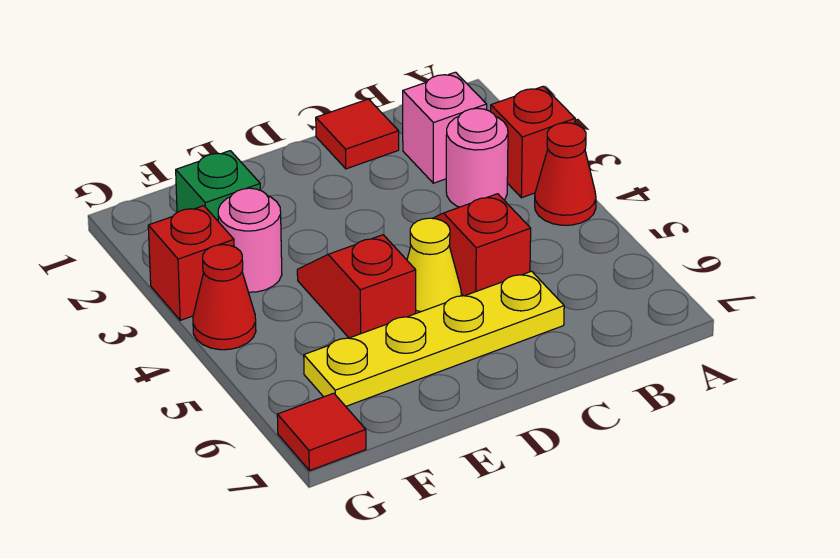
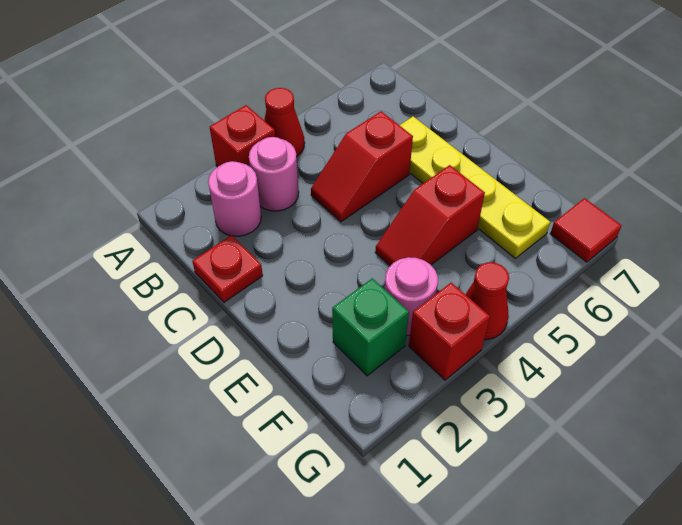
pink brick B2 level 1 -> pink round brick B2 level 1
red tile C1 level 1 -> red plate C1 level 1
yellow cone D5 level 1 -> none

